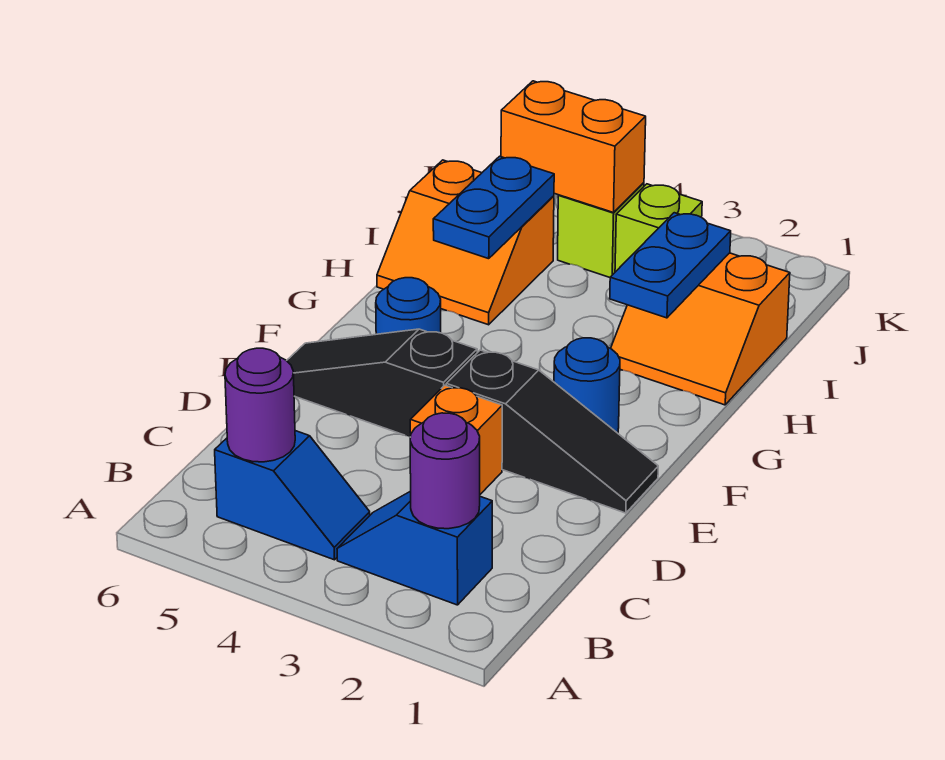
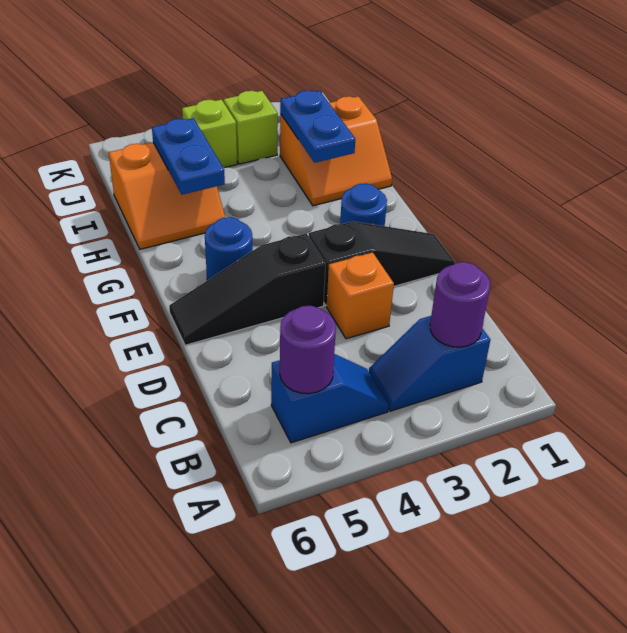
orange brick J4:J5 level 2 -> none

